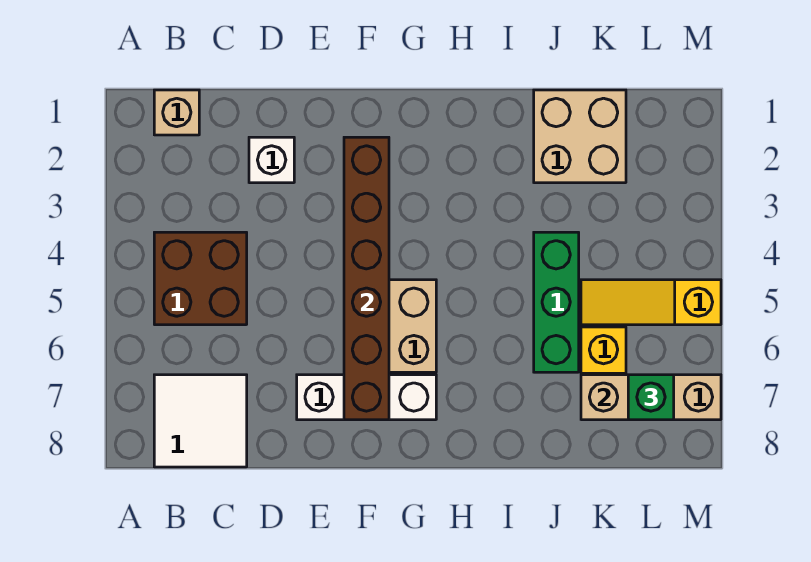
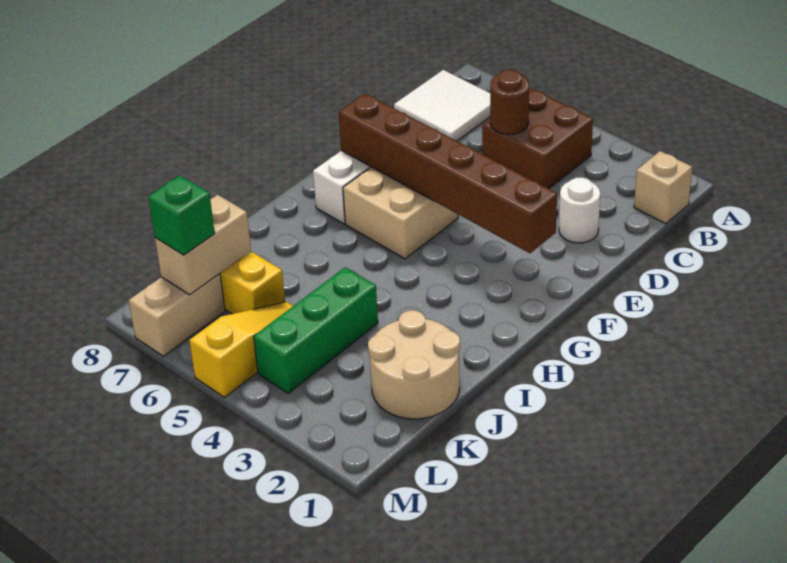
none -> brown round brick C5 level 2
white brick D2 level 1 -> white round brick D2 level 1
tan brick J1:K2 level 1 -> tan round brick J1:K2 level 1
green brick J4:J6 level 1 -> green brick J4:L4 level 1

